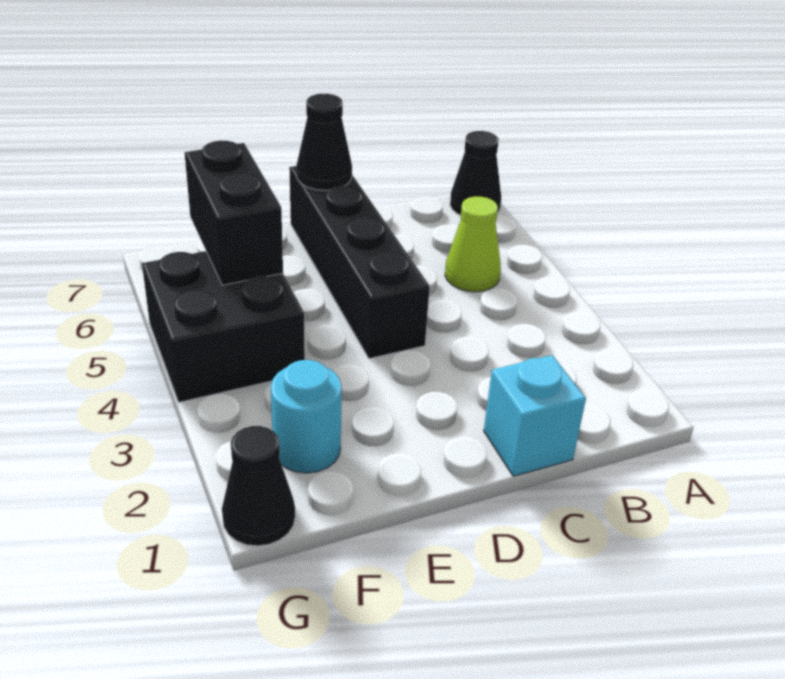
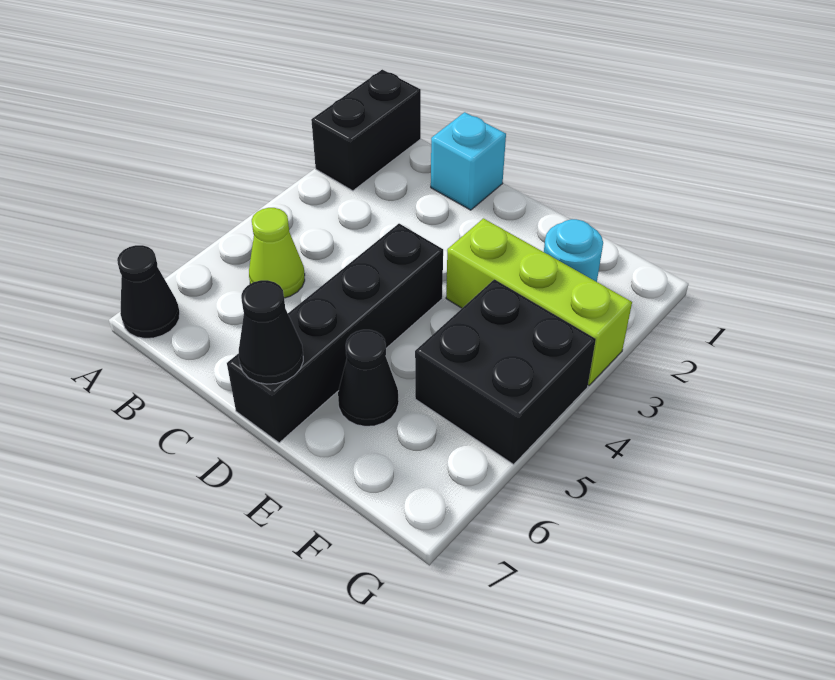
none -> lime brick E3:G3 level 1
black brick F5:F6 level 2 -> black brick A1:A2 level 1
black cone G1 level 1 -> black cone E6 level 1

